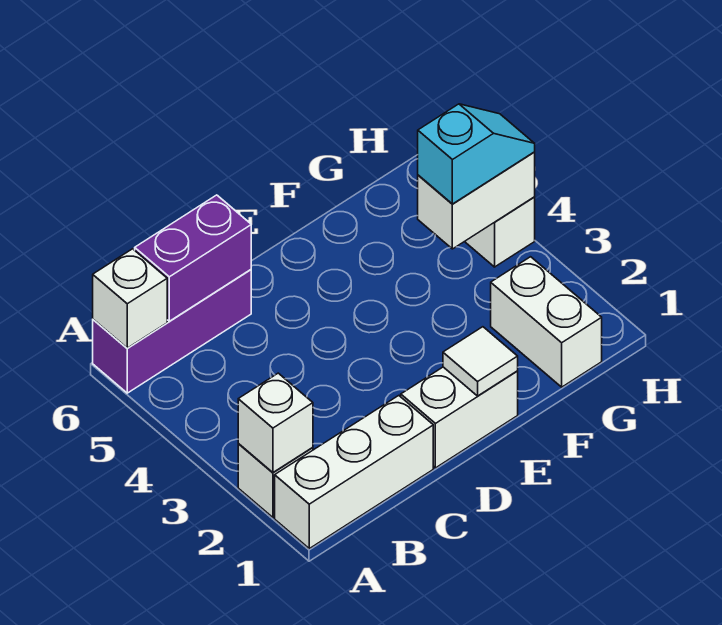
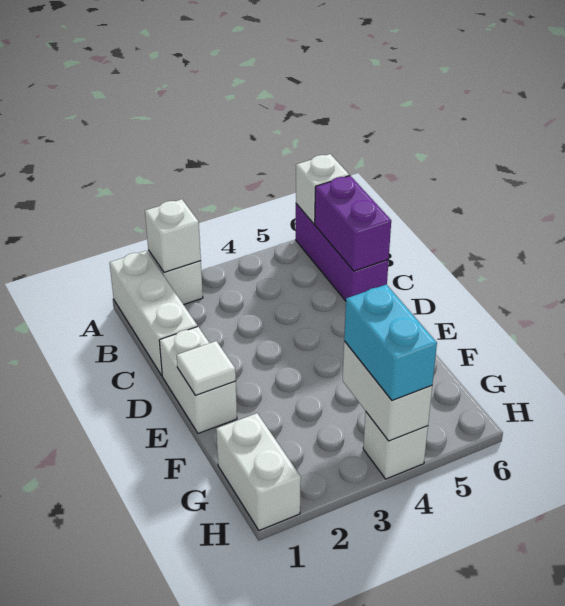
white brick G1:G2 level 1 -> white brick G1:H1 level 1
cyan slope G4:H4 level 3 top G -> cyan brick G4:H4 level 3

